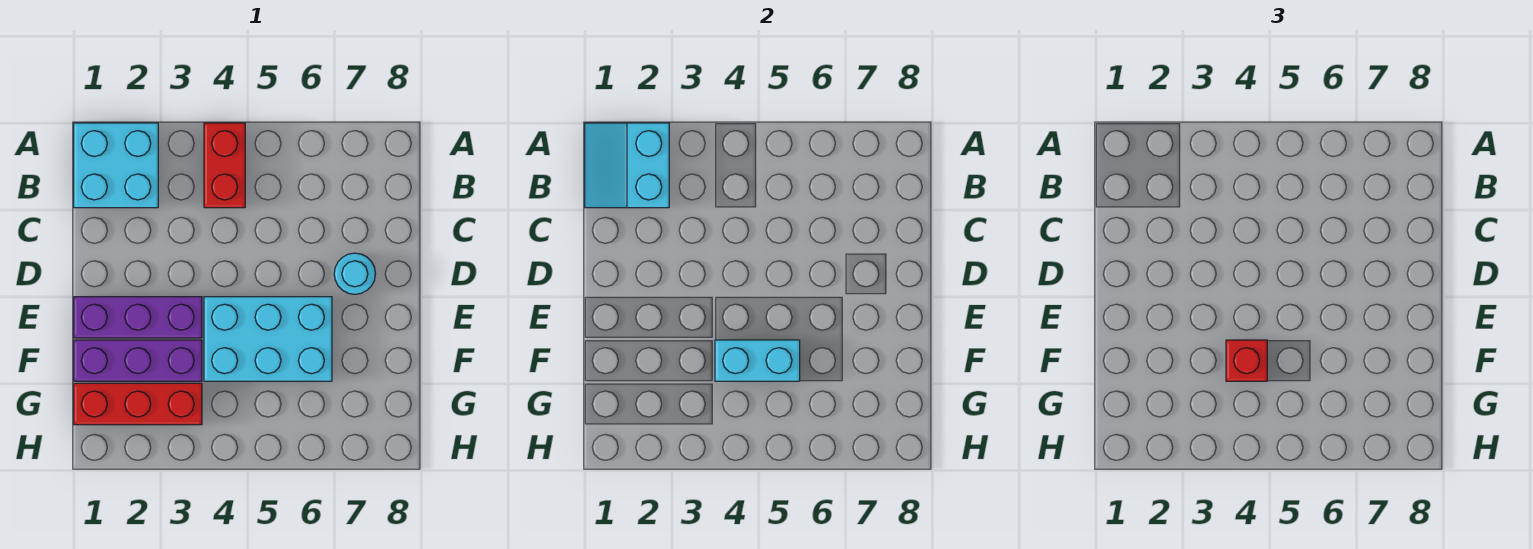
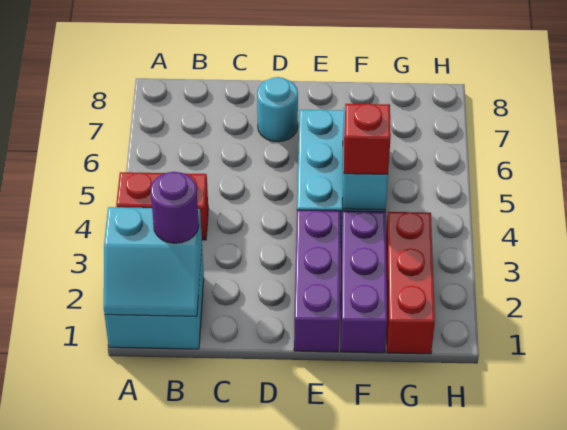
none -> purple round brick B2 level 3

